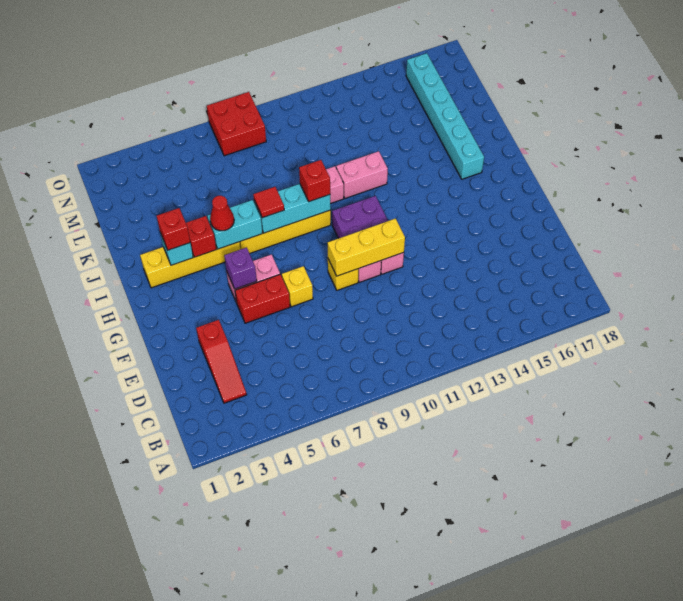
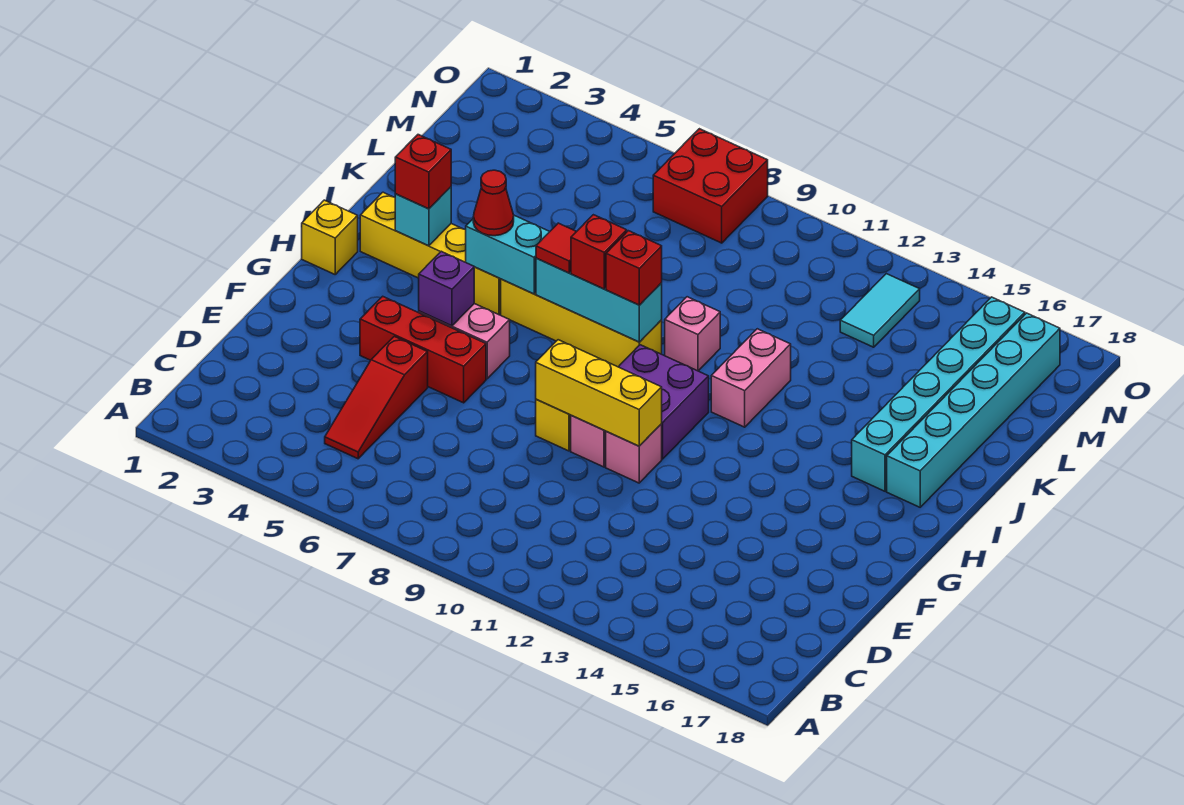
red slope C3:E3 level 1 top E -> red slope C5:E5 level 1 top E
red brick F5:F6 level 1 -> red brick F4:F6 level 1
yellow brick F7 level 1 -> yellow brick H1 level 1
red brick I4 level 2 -> red brick I8 level 3
none -> cyan brick I17:N17 level 1
pink brick J11:J12 level 1 -> pink brick I12:J12 level 1
none -> cyan tile M13:N13 level 1

